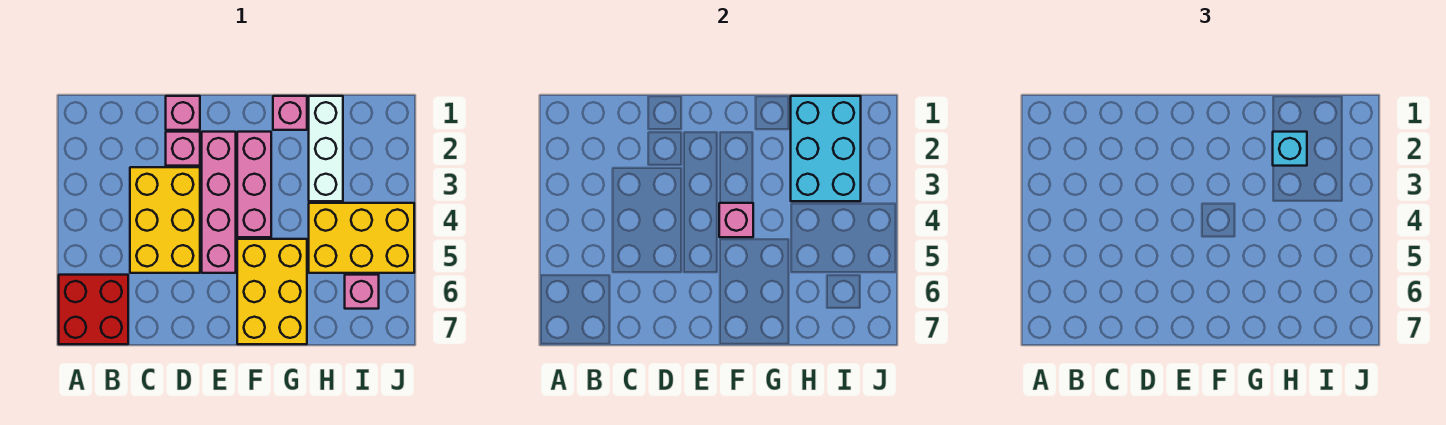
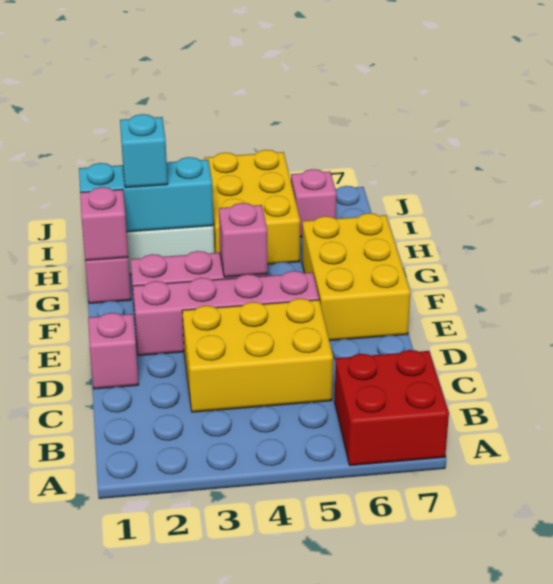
pink brick D2 level 1 -> pink brick G1 level 2
yellow brick F5:G7 level 1 -> yellow brick E6:G7 level 1
cyan brick H1:I3 level 2 -> cyan brick H1:H3 level 2

